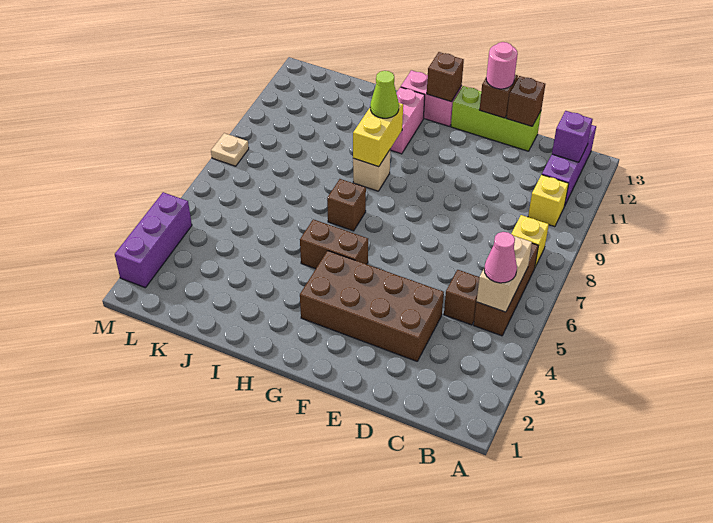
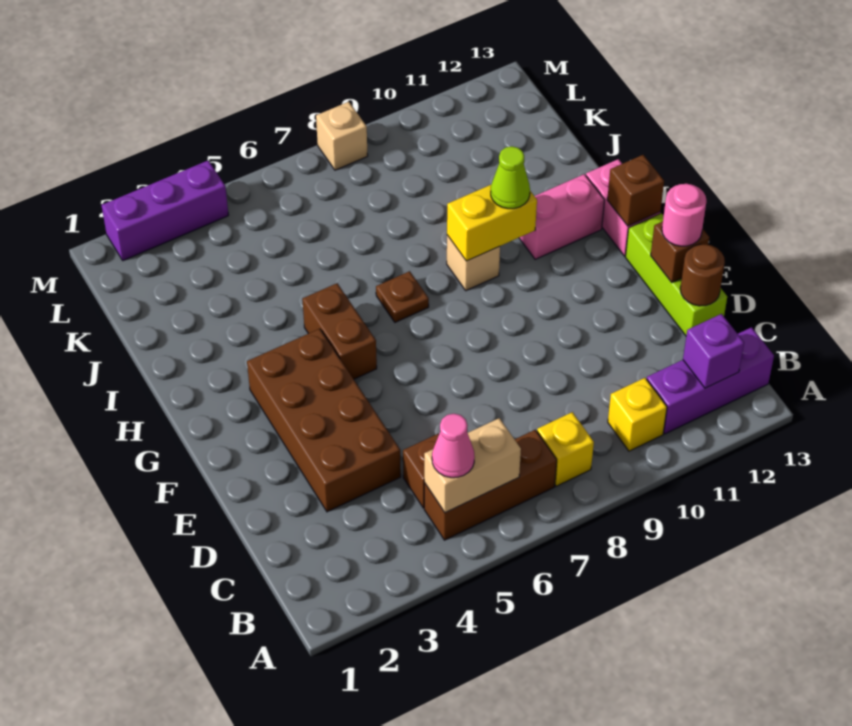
brown brick D13 level 2 -> brown round brick D13 level 2
brown brick H7 level 1 -> brown plate H7 level 1
tan plate M8 level 1 -> tan brick M8 level 1

